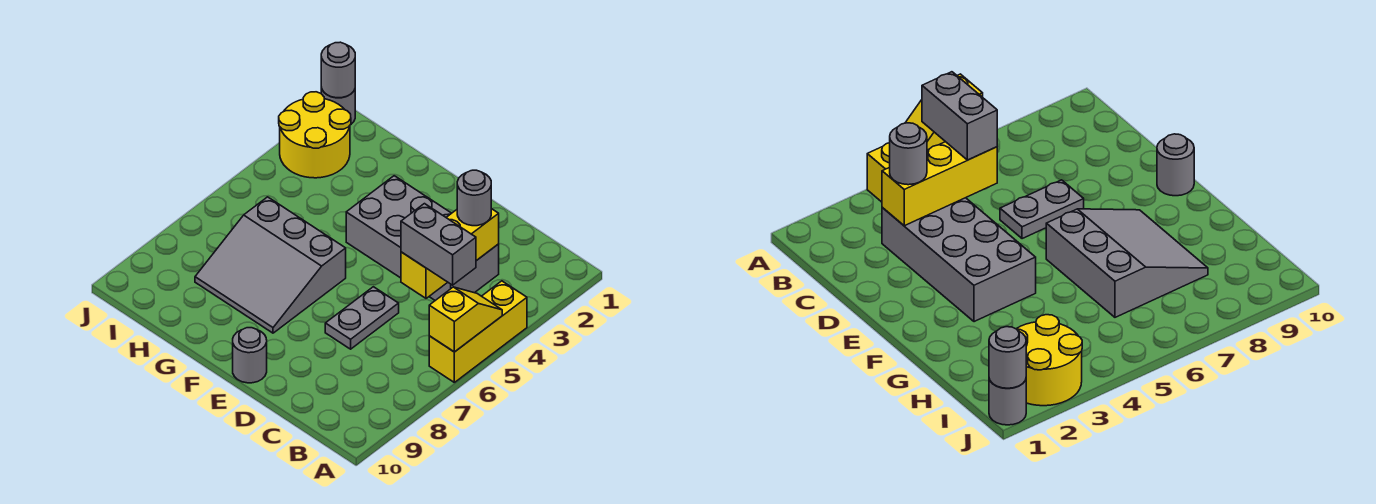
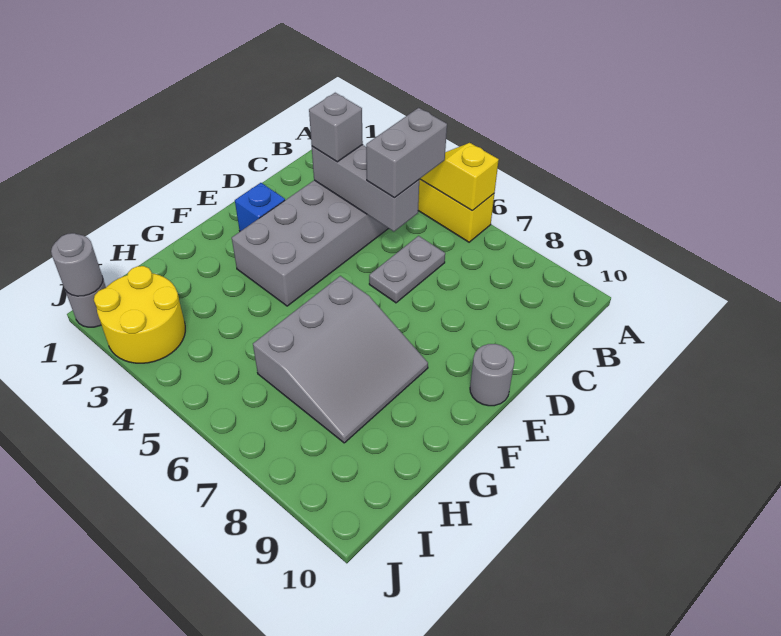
yellow brick C3:C5 level 2 -> grey brick C3:C5 level 2
grey round brick C3 level 3 -> grey brick C3 level 3
grey plate D6:D7 level 1 -> grey plate C6:D6 level 1
none -> blue brick E2 level 1

